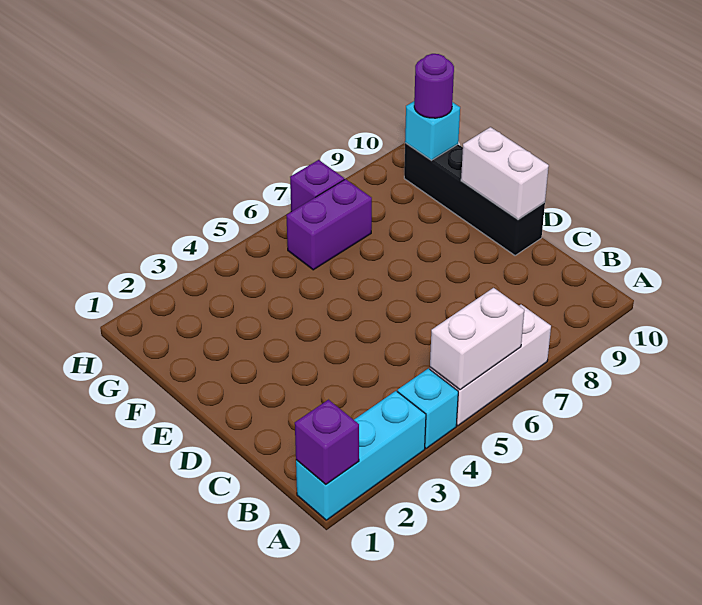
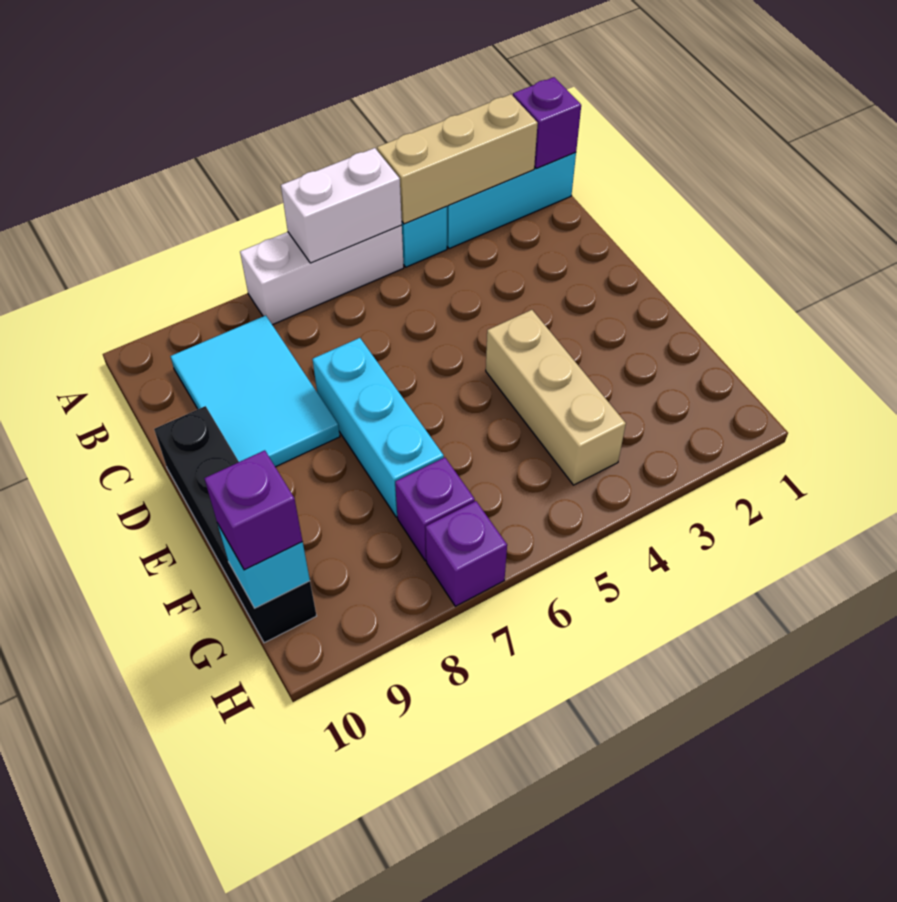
none -> tan brick A2:A4 level 2
none -> cyan tile B8:D9 level 1
none -> cyan brick D7:F7 level 1
white brick D10:E10 level 2 -> none
none -> tan brick E4:G4 level 1
purple brick G6:G7 level 1 -> purple brick G7 level 1
purple round brick G10 level 3 -> purple brick G10 level 3

